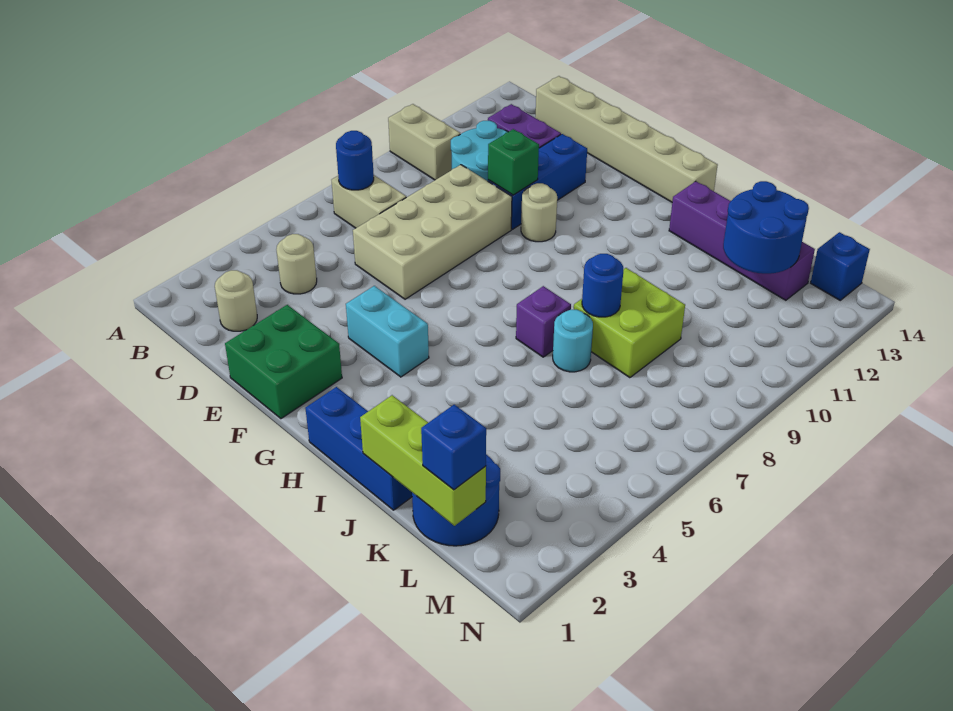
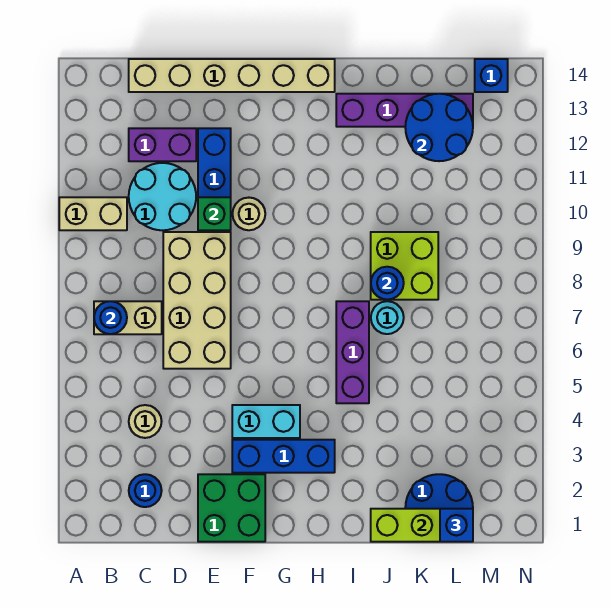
tan round brick C2 level 1 -> blue round brick C2 level 1
blue brick H1:J1 level 1 -> blue brick F3:H3 level 1
purple brick I7 level 1 -> purple brick I5:I7 level 1

